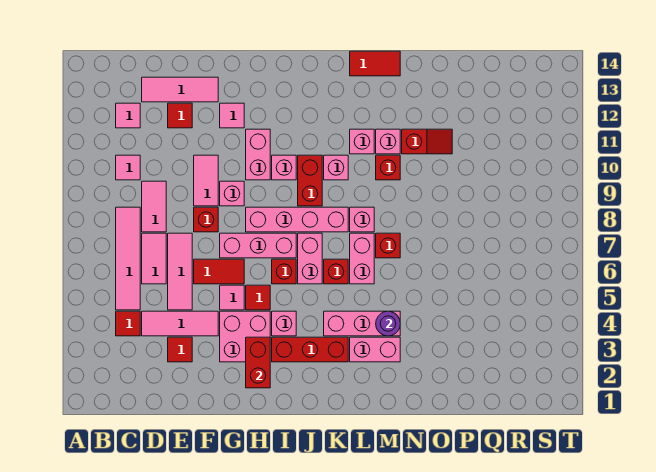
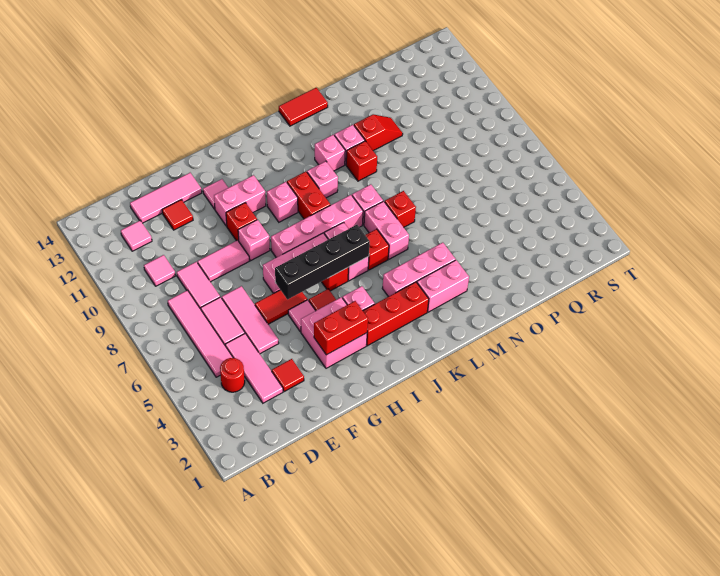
red tile C4 level 1 -> red round brick C4 level 1
pink tile D4:F4 level 1 -> pink tile D3:D5 level 1
red brick F8 level 1 -> red brick G10 level 1
pink tile F9:F10 level 1 -> pink tile E9:F9 level 1
none -> black brick G6:J6 level 2
red brick H2:H3 level 2 -> red brick G3:H3 level 2
pink brick H10:H11 level 1 -> pink brick G11:H11 level 1
purple round brick M4 level 2 -> none

